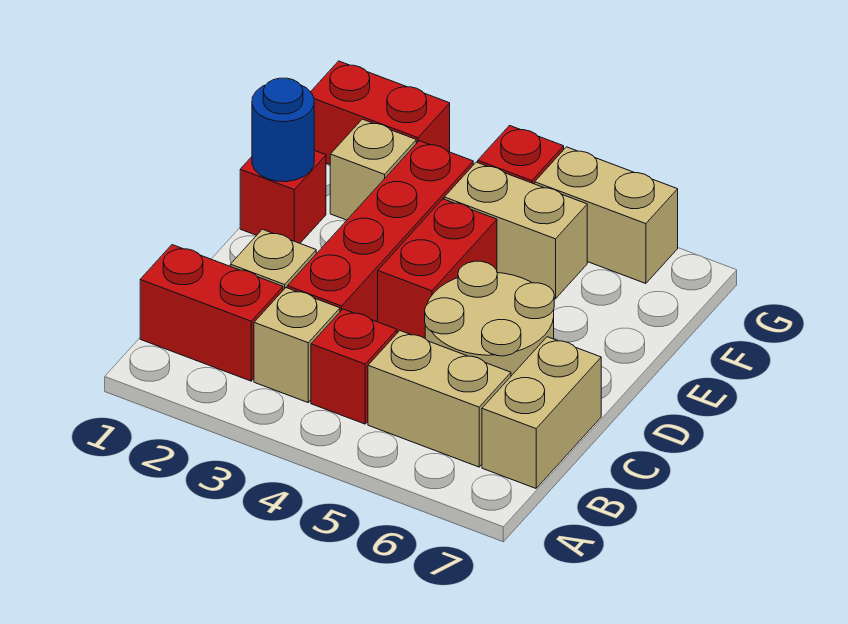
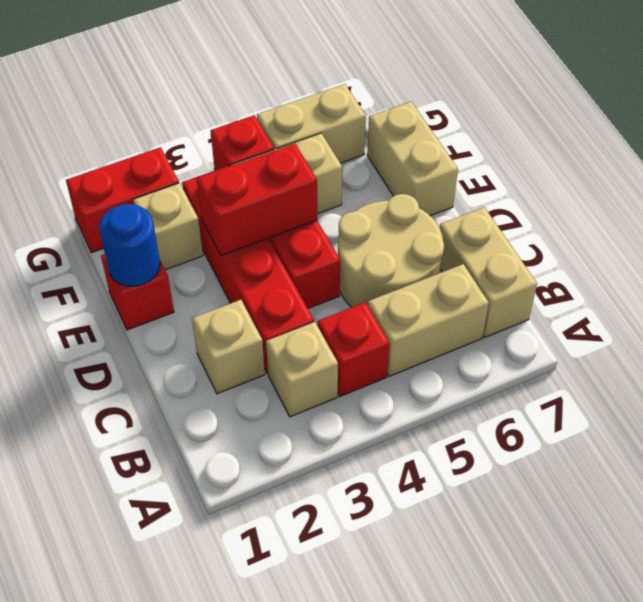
red brick B1:B2 level 1 -> red brick E3:E4 level 2
none -> tan brick E7:F7 level 1

